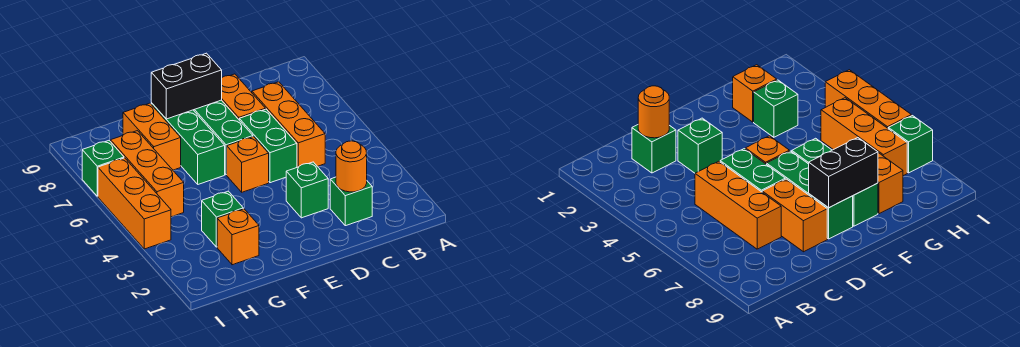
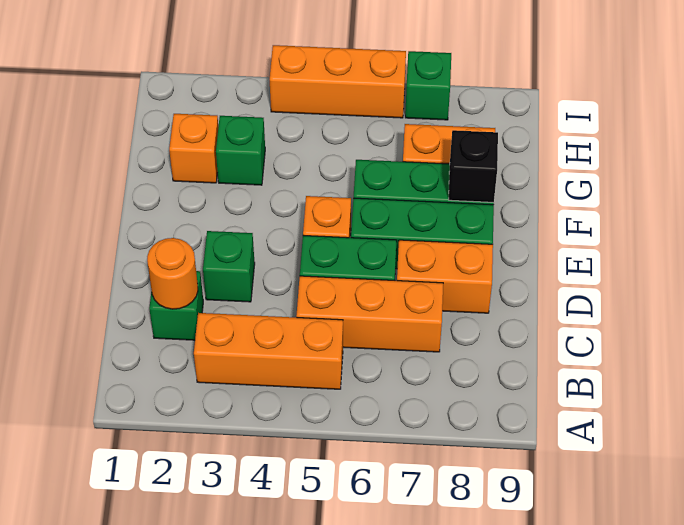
black brick E8:F8 level 2 -> black brick F8 level 2
orange brick H5:H7 level 1 -> orange brick B3:B5 level 1

